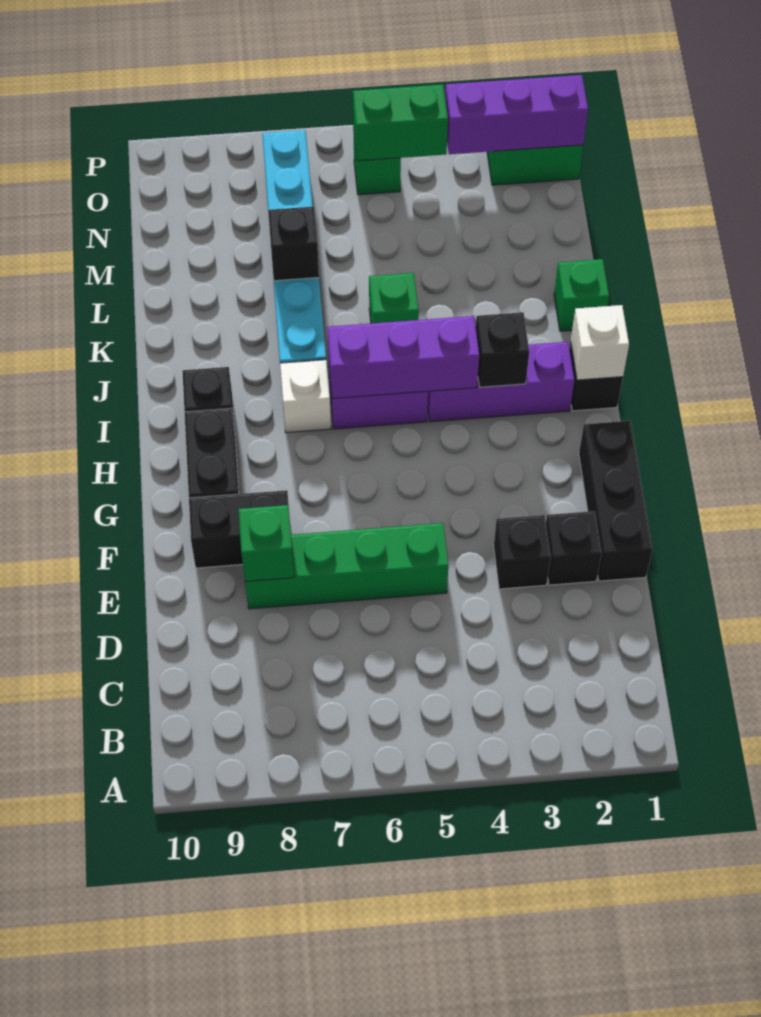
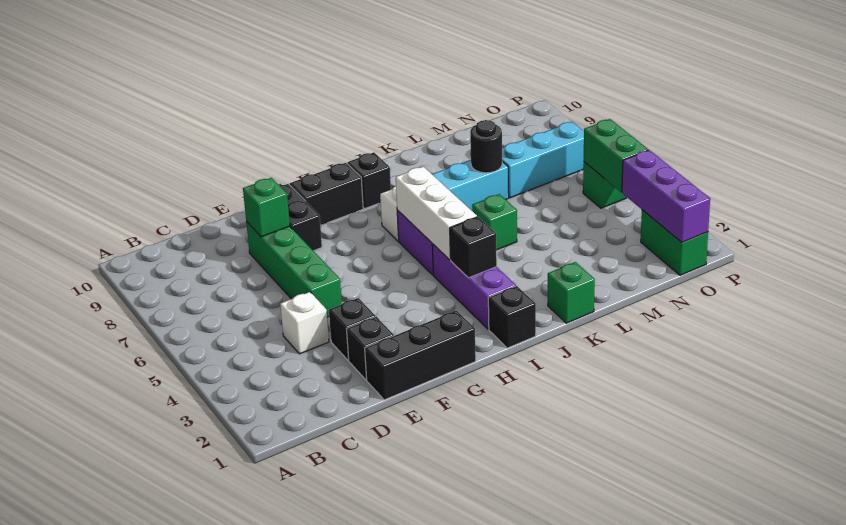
white brick I1 level 2 -> white brick D4 level 1
purple brick I4:I6 level 2 -> white brick I4:I6 level 2
black brick L7 level 2 -> black round brick L7 level 2

